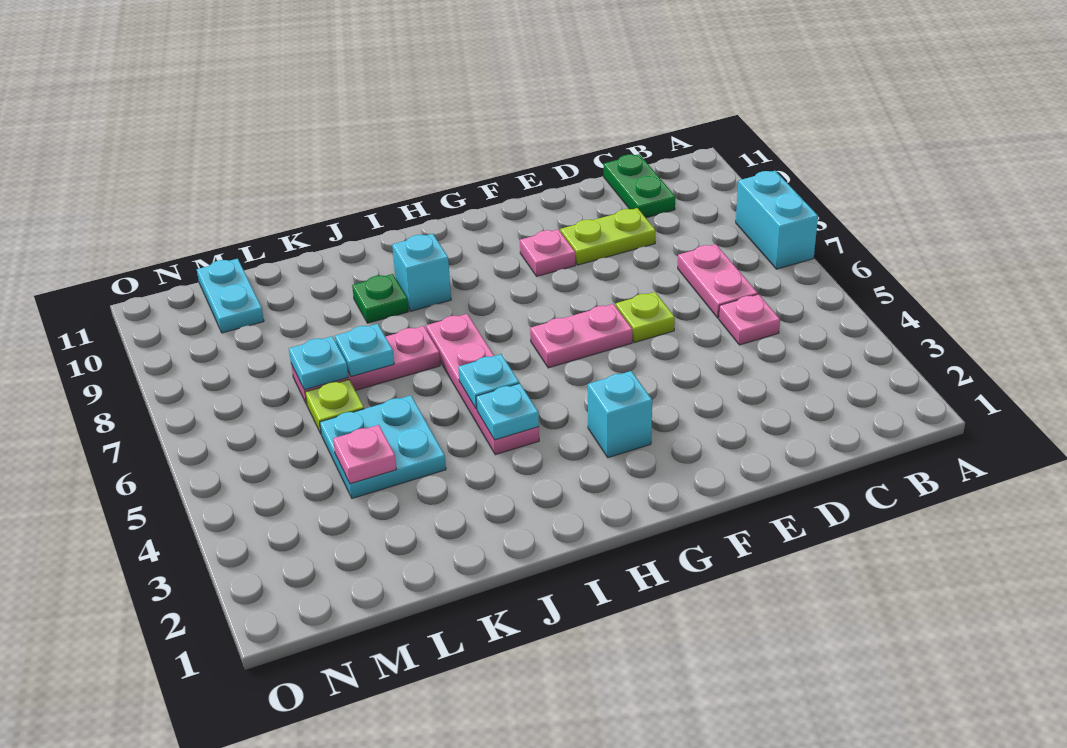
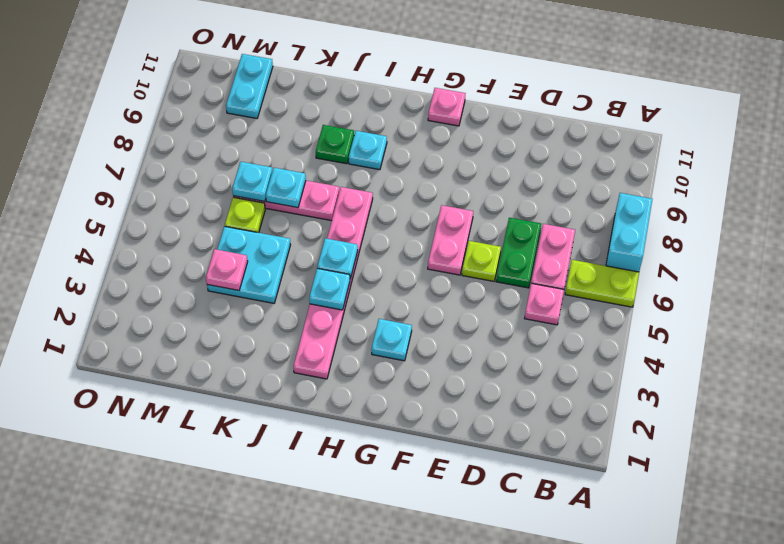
green plate C10:C11 level 1 -> green plate D6:D7 level 1
lime plate D9:E9 level 1 -> lime plate A6:B6 level 1
pink plate F6:G6 level 1 -> pink plate F6:F7 level 1
pink plate F9 level 1 -> pink plate G11 level 1
cyan brick G3 level 1 -> cyan plate G3 level 1
pink plate I4:I7 level 1 -> pink plate I2:I7 level 1
cyan brick I9 level 1 -> cyan plate I9 level 1

